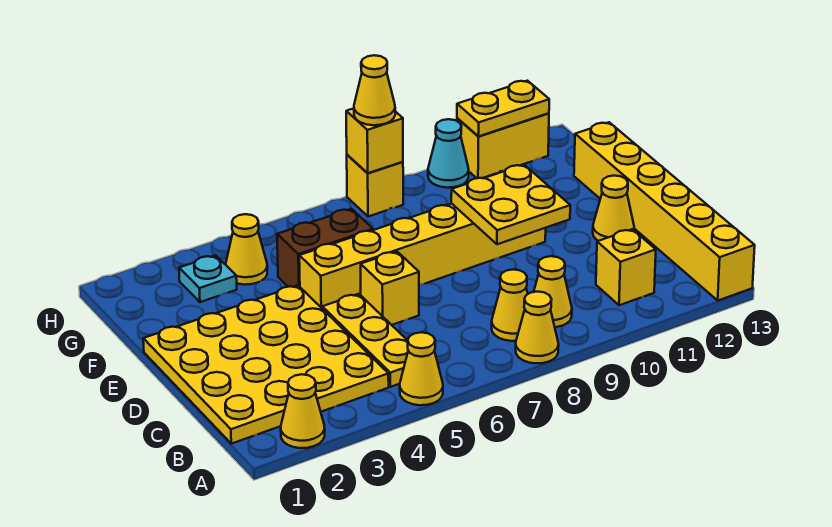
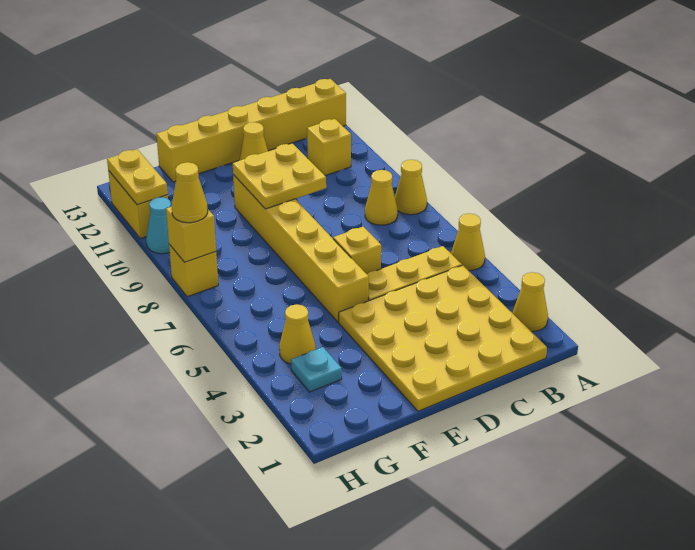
yellow cone B9 level 1 -> none
brown brick F5:F6 level 1 -> none

